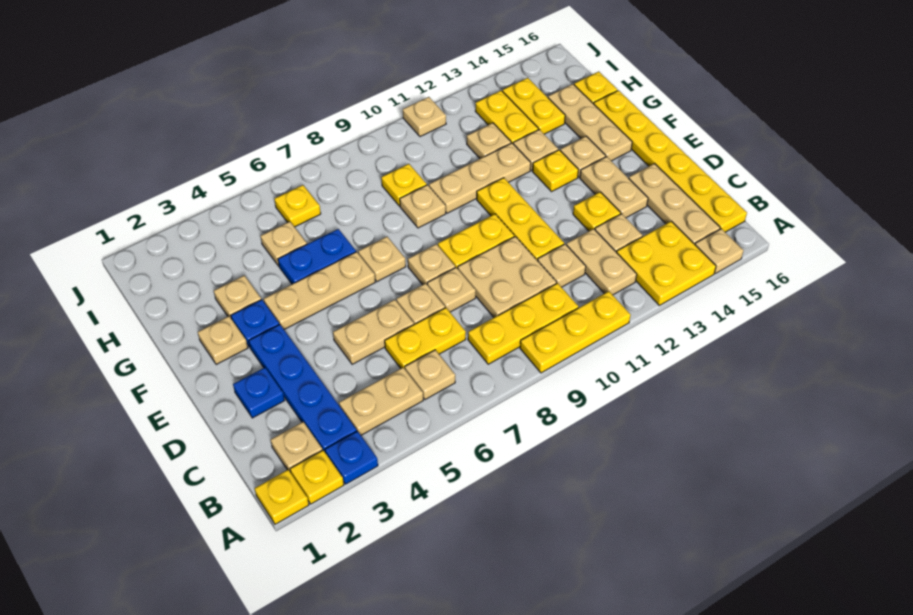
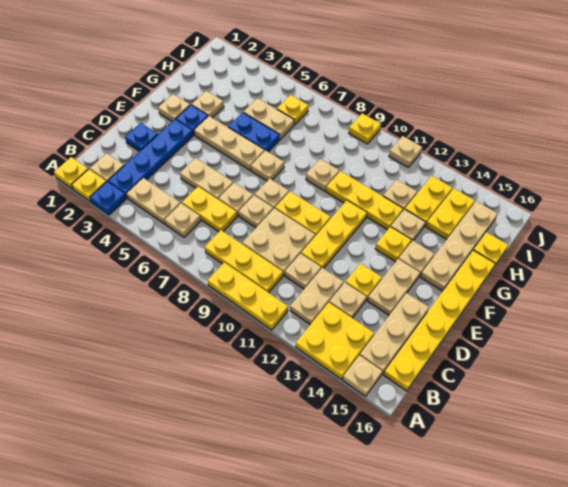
tan plate F15:H15 level 1 -> tan plate F15:I15 level 1
tan plate G10:G12 level 1 -> yellow plate G10:G12 level 1
tan plate H5 level 1 -> tan plate H5:H6 level 1
yellow plate H9 level 1 -> yellow plate J9 level 1

